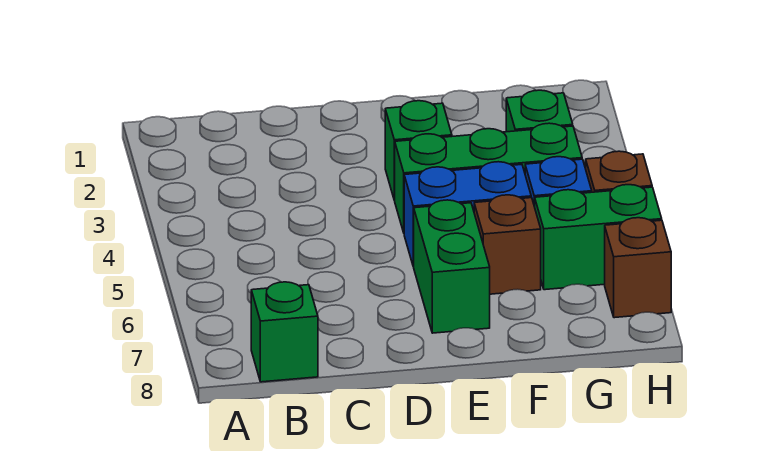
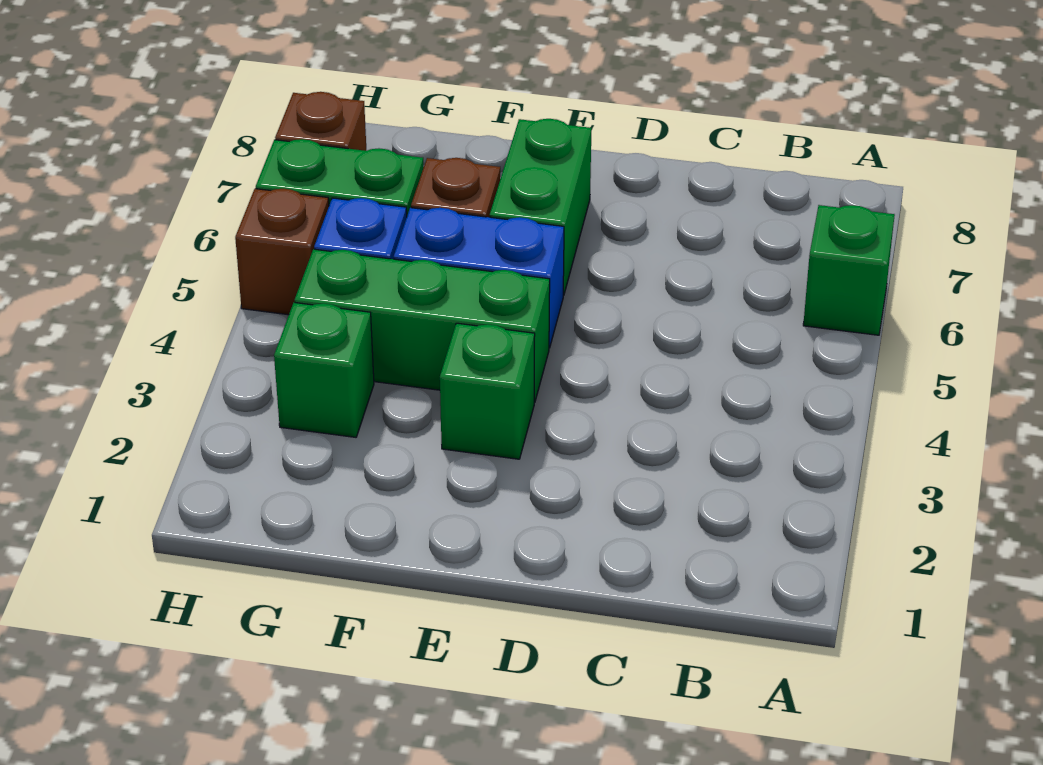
green brick B8 level 1 -> green brick A6 level 1

